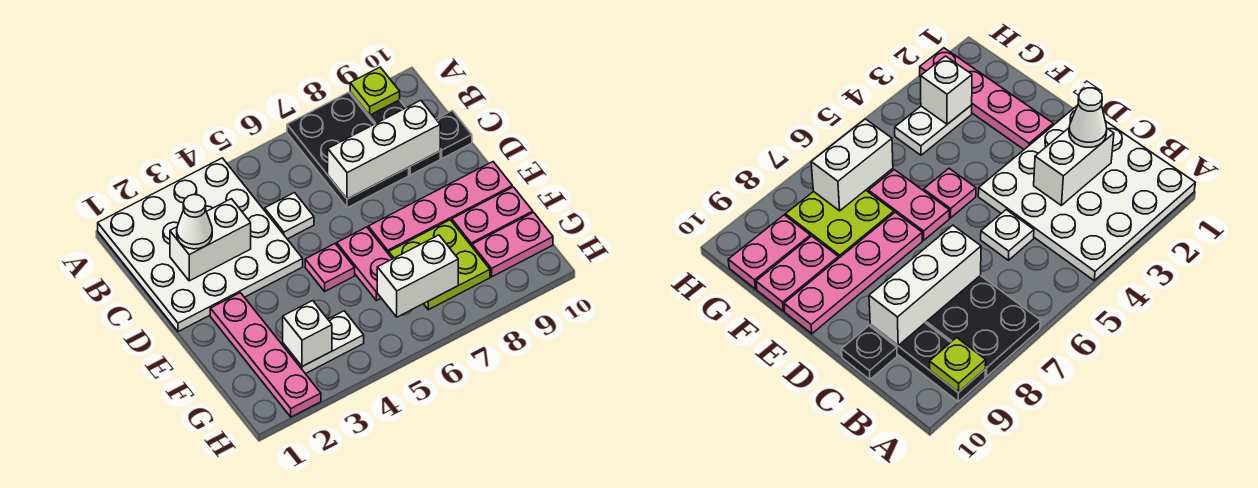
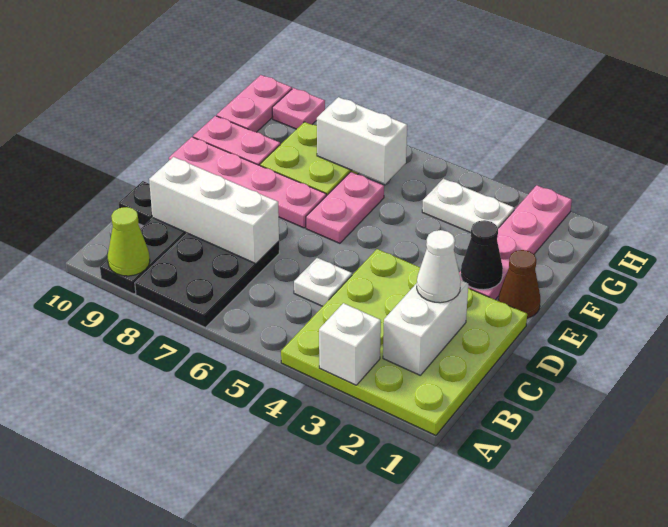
white plate A1:D4 level 1 -> lime plate A1:D4 level 1
lime plate A9 level 2 -> lime cone A9 level 2
white brick C2:C3 level 2 -> white brick B2:C2 level 2
none -> brown cone E1 level 1
none -> black cone E2 level 2
pink plate E5 level 1 -> pink plate H9 level 1
white brick G3 level 2 -> white brick A3 level 2
pink plate G9:G10 level 1 -> pink plate G10:H10 level 1

